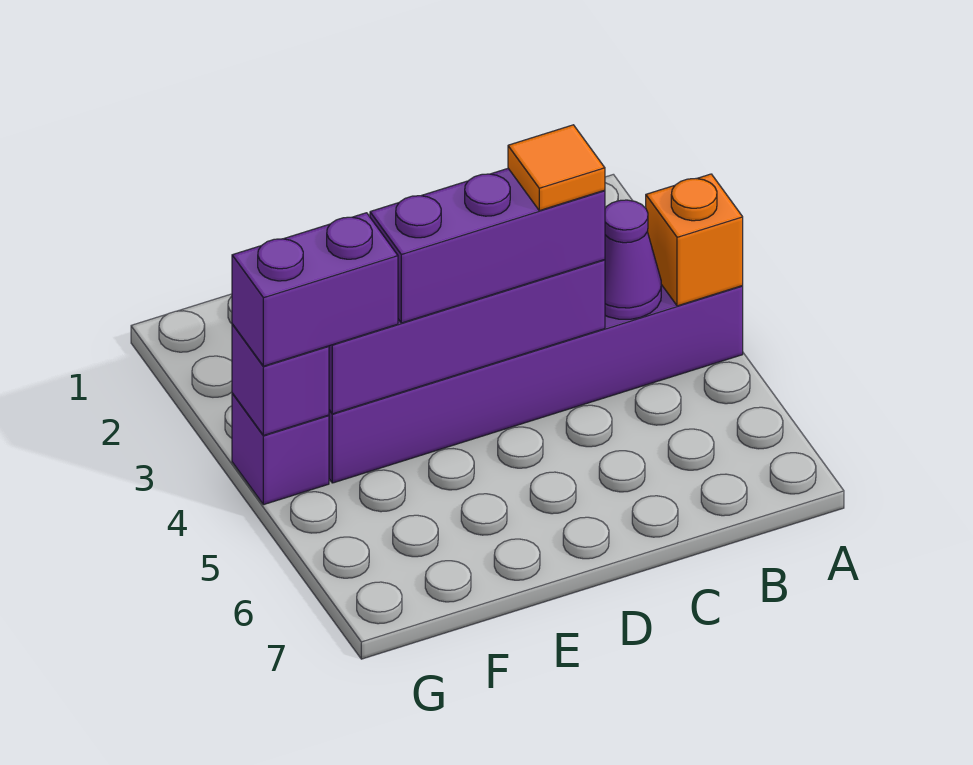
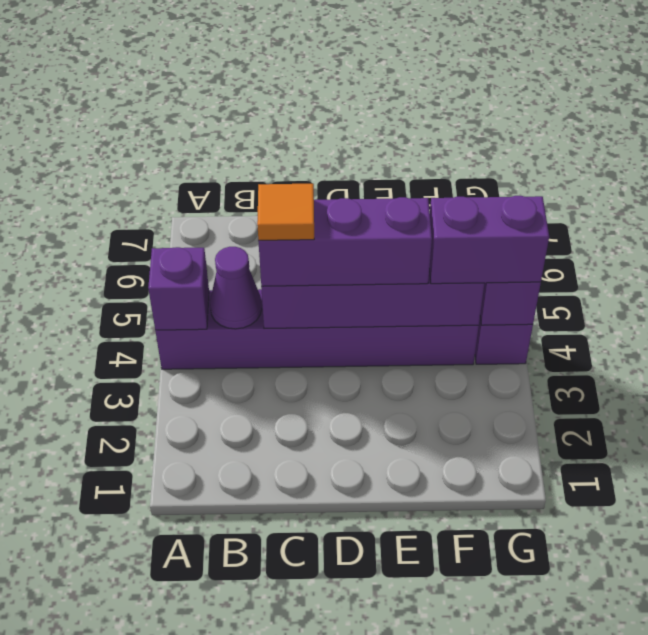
orange brick A4 level 2 -> purple brick A4 level 2

